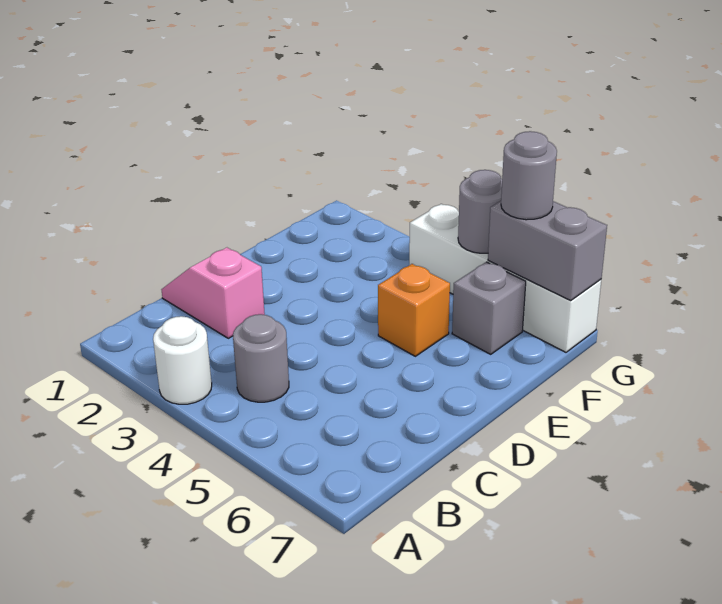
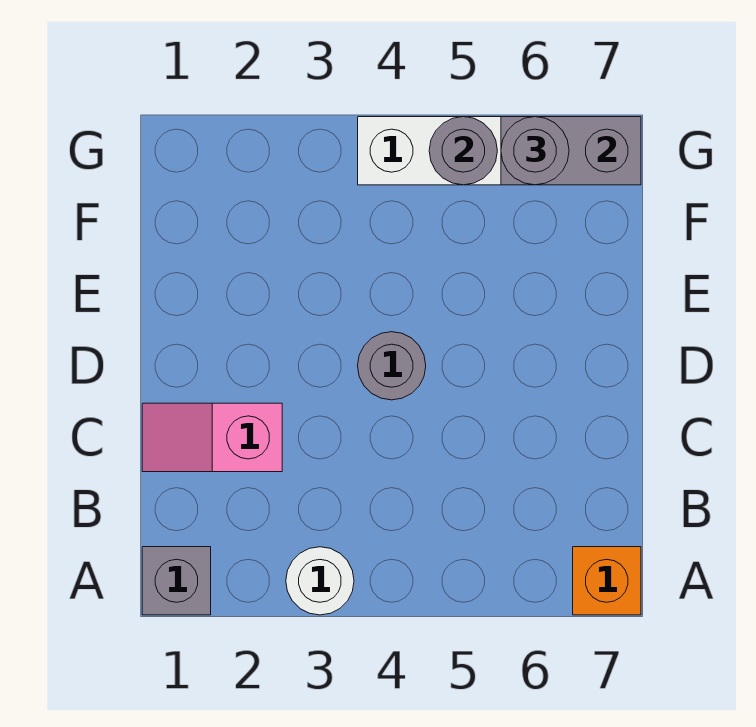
grey round brick B4 level 1 -> grey round brick D4 level 1
orange brick E5 level 1 -> orange brick A7 level 1
grey brick F6 level 1 -> grey brick A1 level 1

